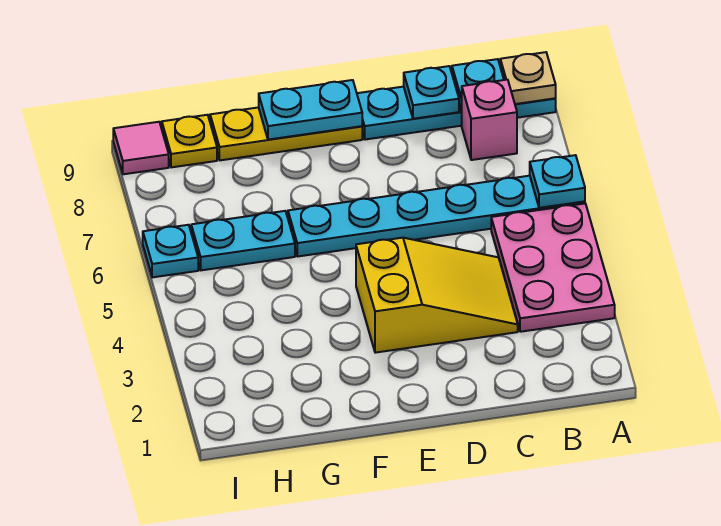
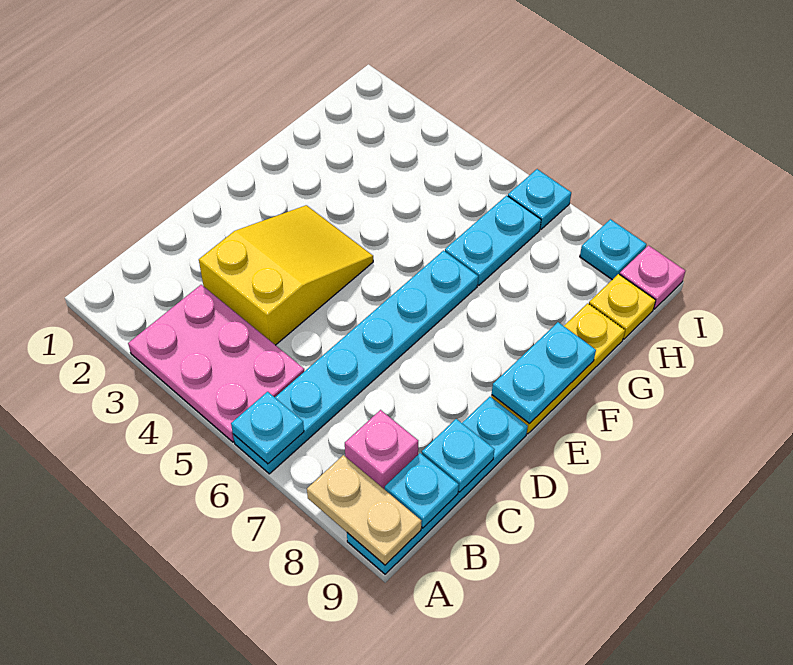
tan plate A9 level 2 -> tan plate A8:A9 level 2
yellow slope C3:E4 level 1 top E -> yellow slope C3:E4 level 1 top C
none -> cyan plate I8 level 1
pink tile I9 level 1 -> pink plate I9 level 1

